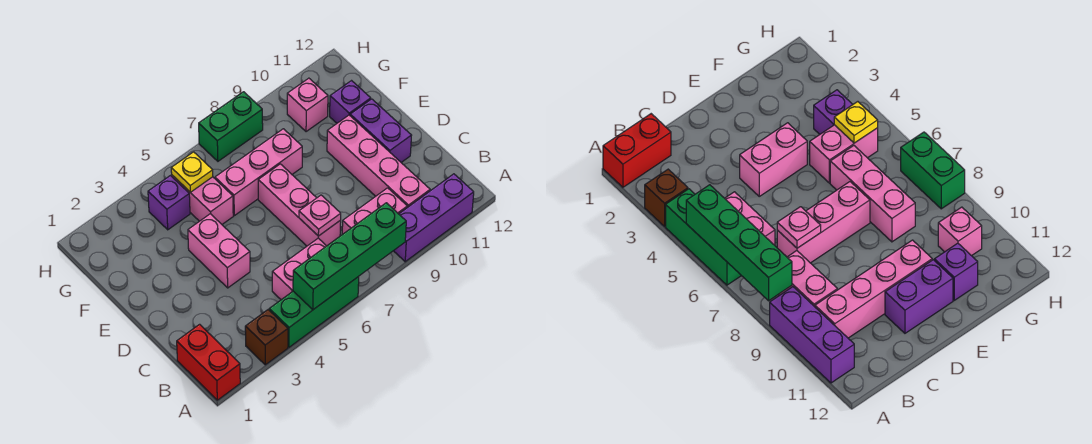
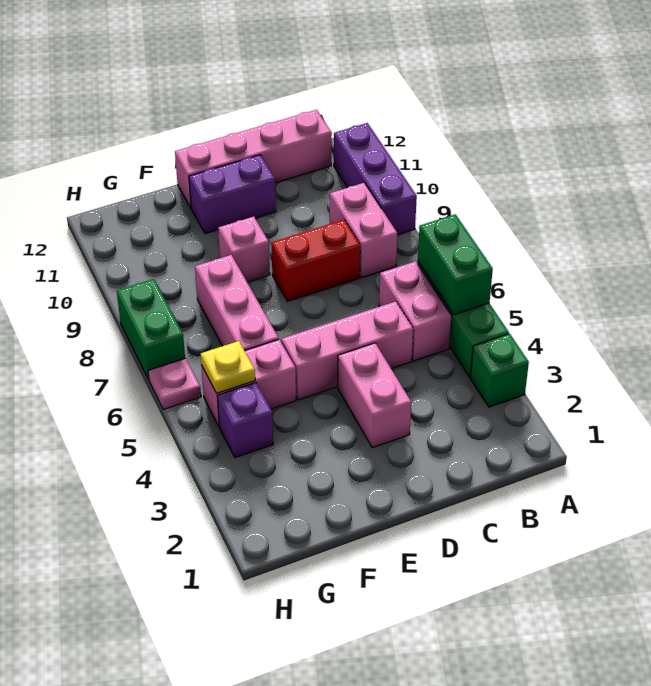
red brick A1:B1 level 1 -> red brick C8:D8 level 1
brown brick A3 level 1 -> green brick A3 level 1
green brick A5:A8 level 2 -> green brick A5:A6 level 2
pink brick B10:E10 level 1 -> pink brick B12:E12 level 1
pink brick C7:E7 level 1 -> pink brick C5:E5 level 1
pink plate C7 level 2 -> pink plate H6 level 1
pink brick D4:E4 level 1 -> pink brick D3:D4 level 1
purple brick F11 level 1 -> none
pink brick G10 level 1 -> pink brick E9 level 1

